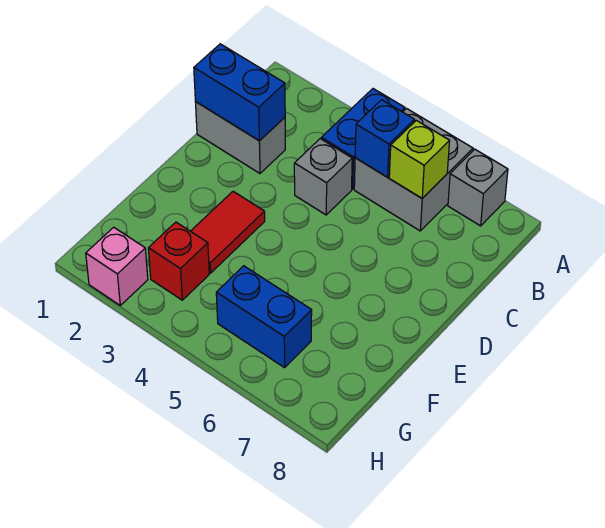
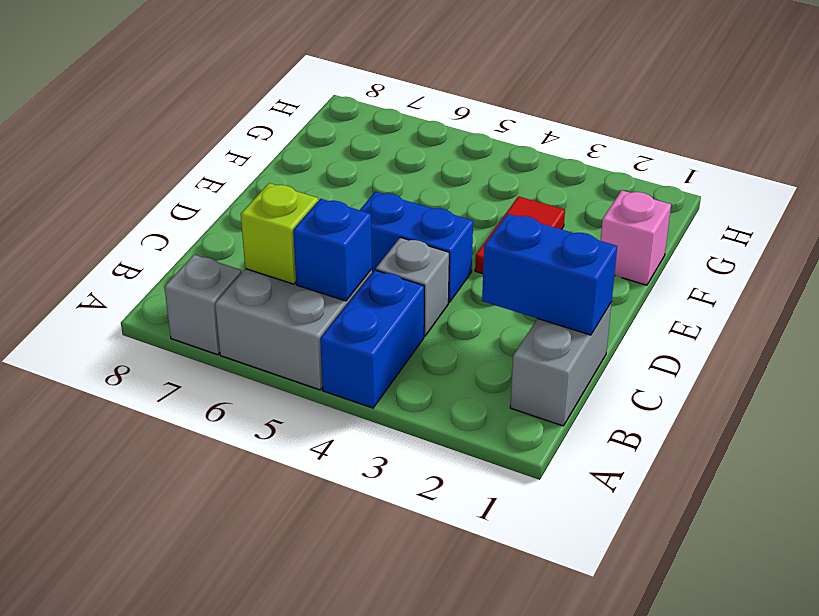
grey brick C1:C2 level 1 -> grey brick B1:C1 level 1
red brick G3 level 1 -> none
blue brick G5:G6 level 1 -> blue brick D4:D5 level 1
pink brick H2 level 1 -> pink brick F1 level 1

